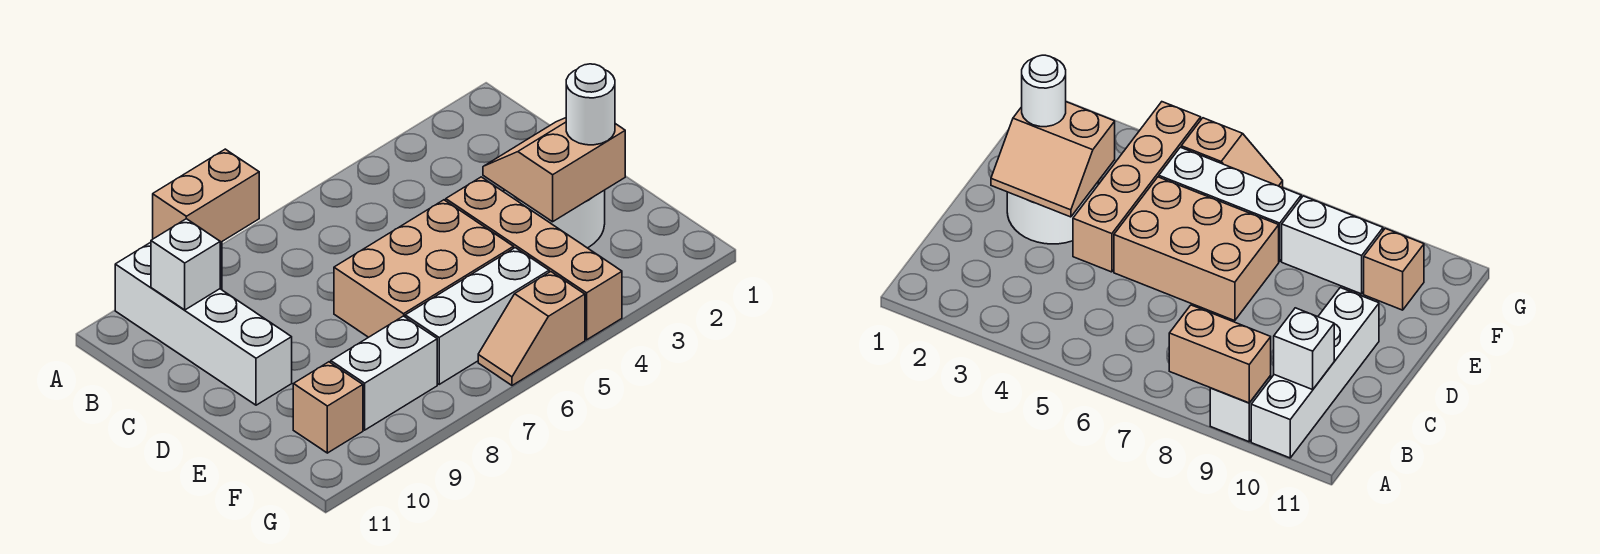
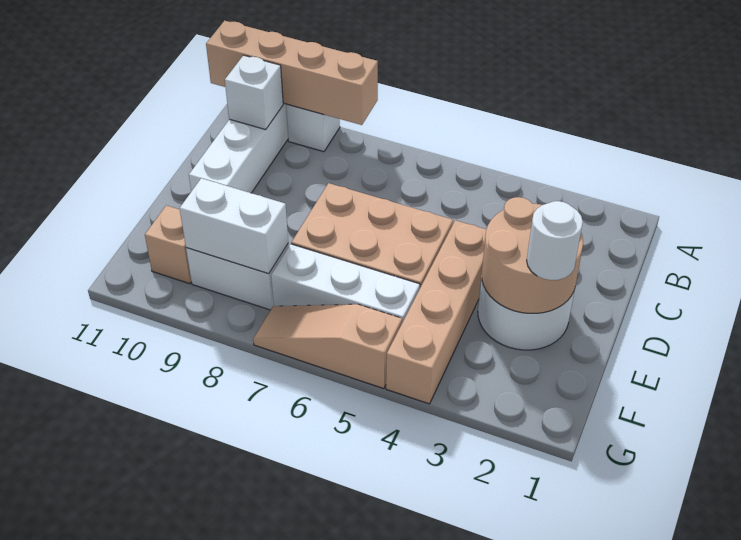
tan brick A8:A9 level 2 -> tan brick A8:A11 level 2
tan slope D2:E3 level 2 top E -> tan round brick D2:E3 level 2
none -> white brick F8:F9 level 2
tan slope G5:G6 level 1 top 5 -> tan slope G5:G7 level 1 top 5

